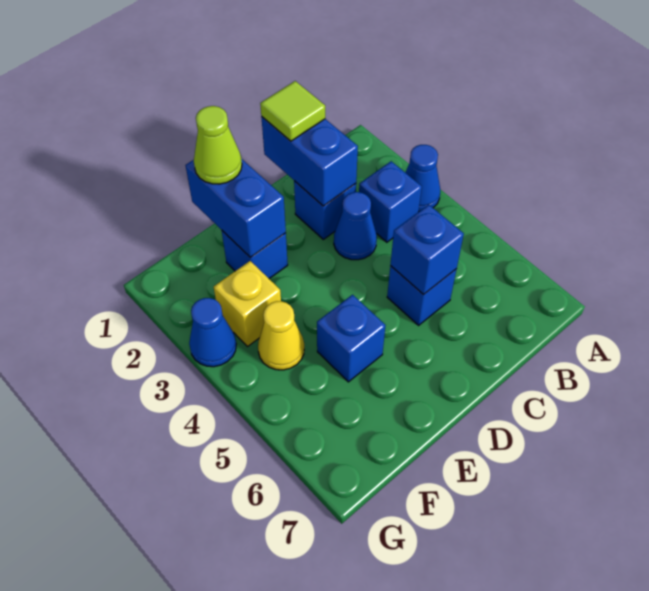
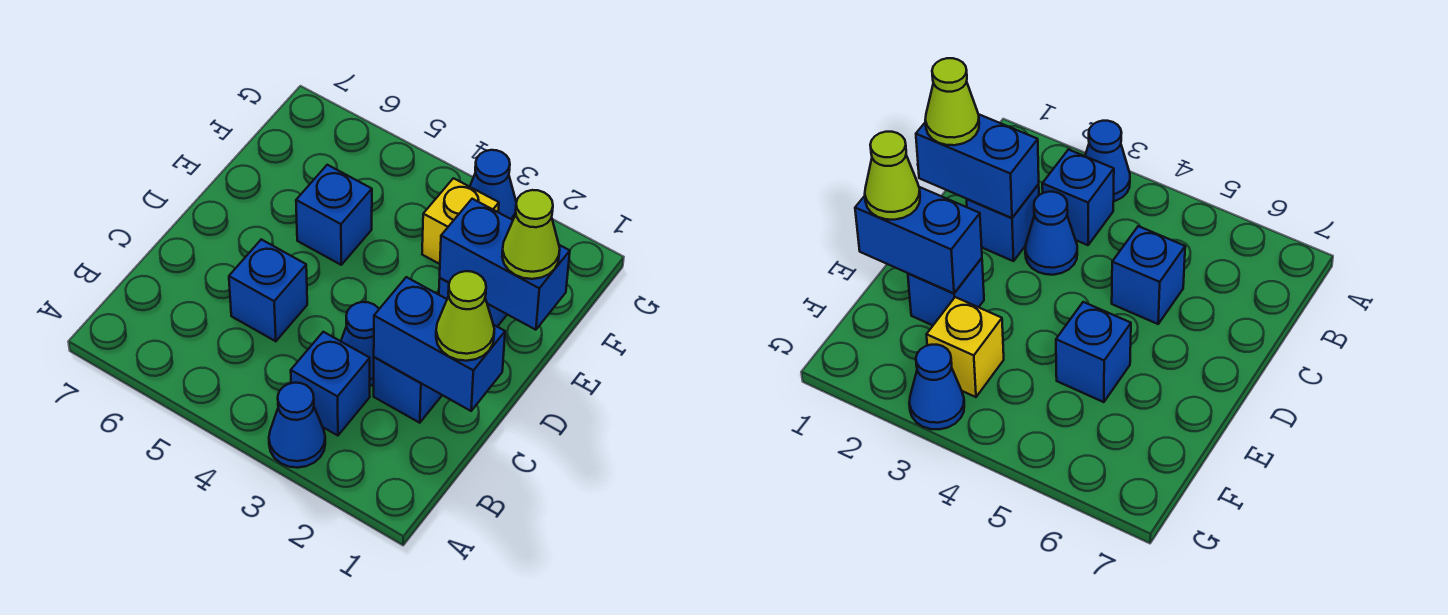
lime tile C1 level 3 -> lime cone C1 level 3
blue brick C5 level 2 -> none
yellow cone F4 level 1 -> none

